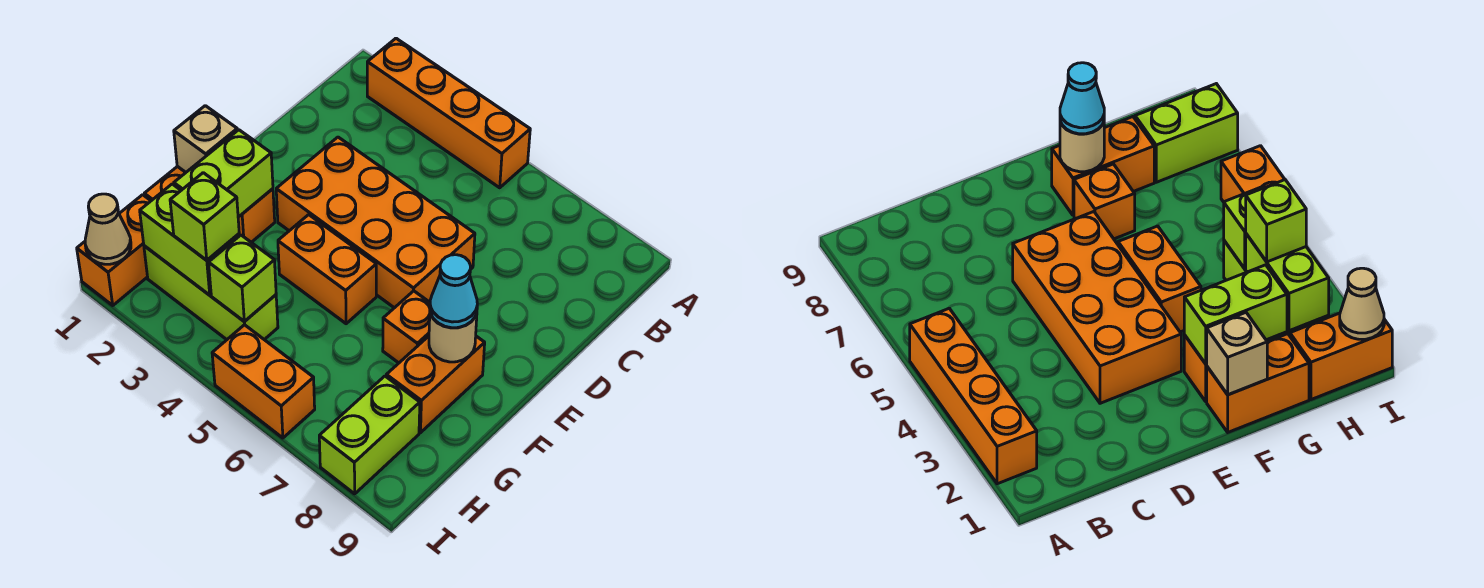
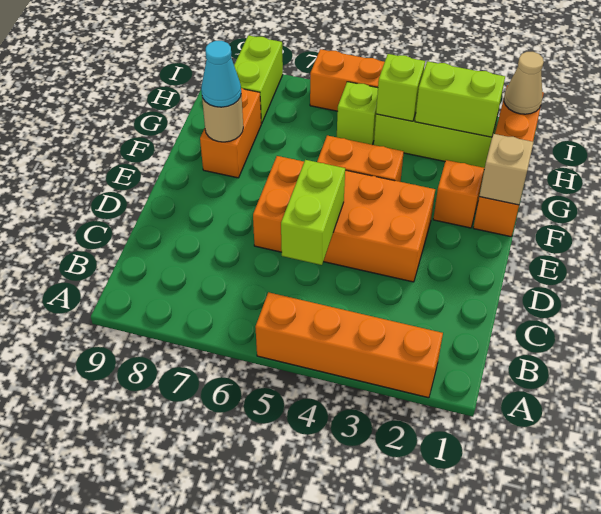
lime brick F2:G2 level 2 -> lime brick C5:D5 level 2
orange brick F7 level 1 -> none
lime brick H3 level 3 -> lime brick H5 level 1

